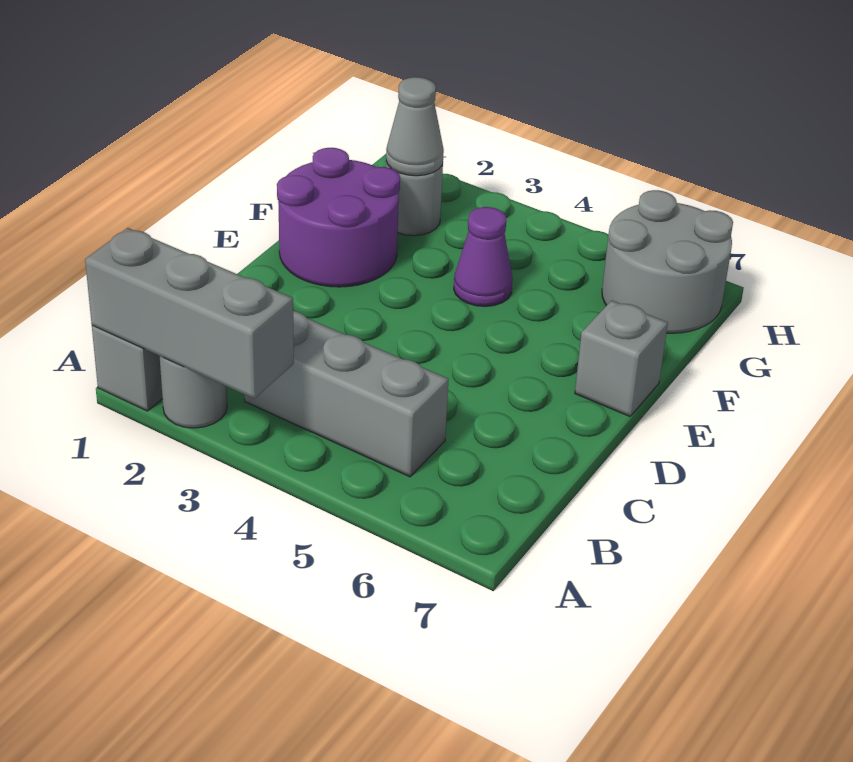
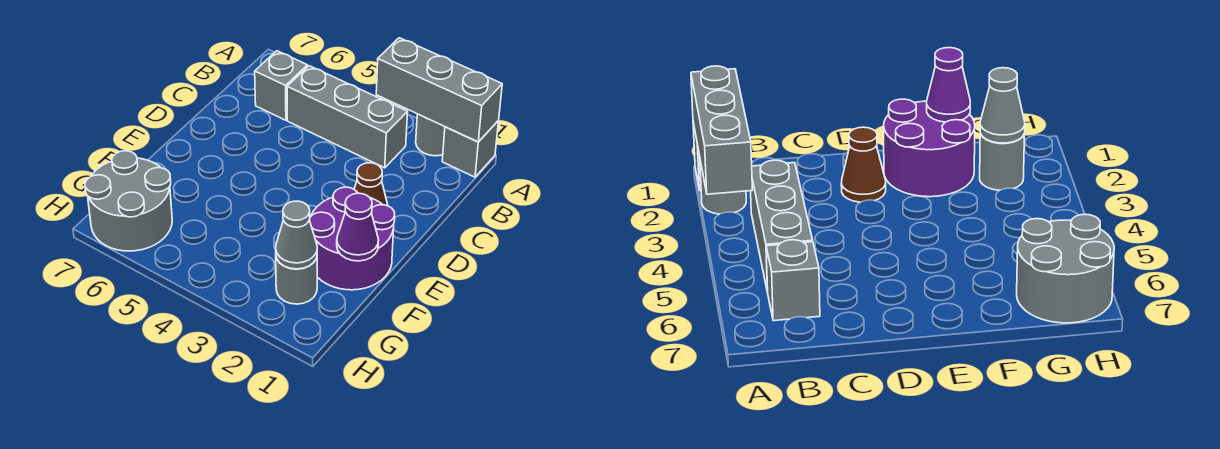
none -> brown cone D2 level 1
grey brick E7 level 1 -> grey brick B6 level 1
purple cone F4 level 1 -> purple cone F1 level 2

